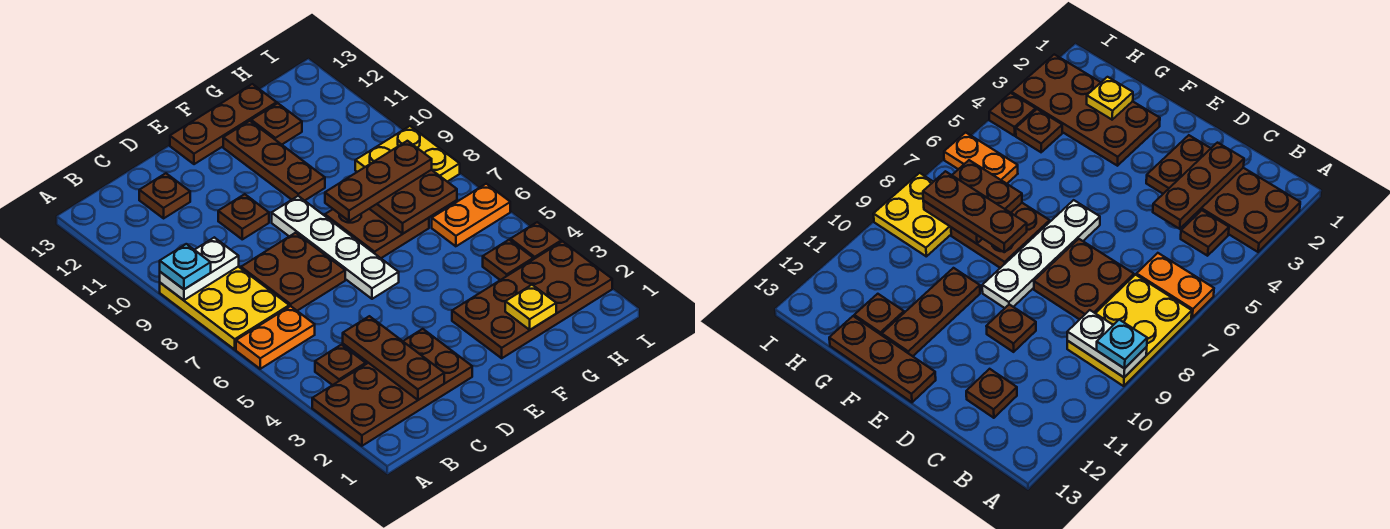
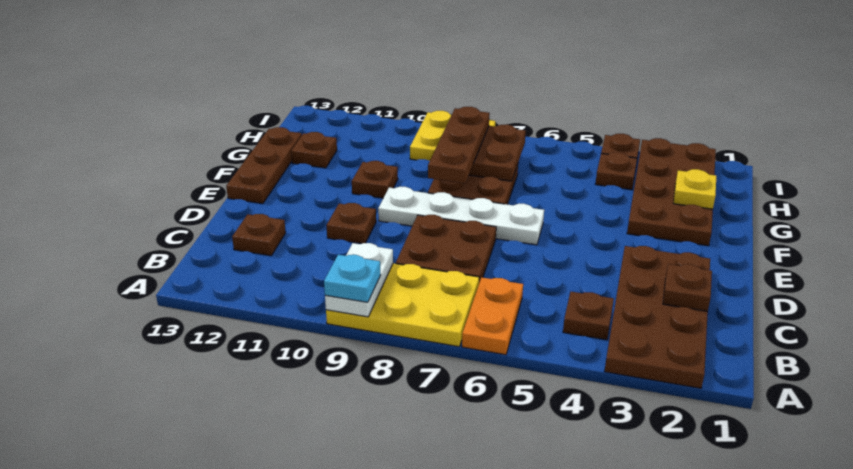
brown plate C2:C4 level 2 -> brown plate C2 level 2
brown plate F10:F12 level 1 -> brown plate F10 level 1
orange plate H6:I6 level 1 -> none

